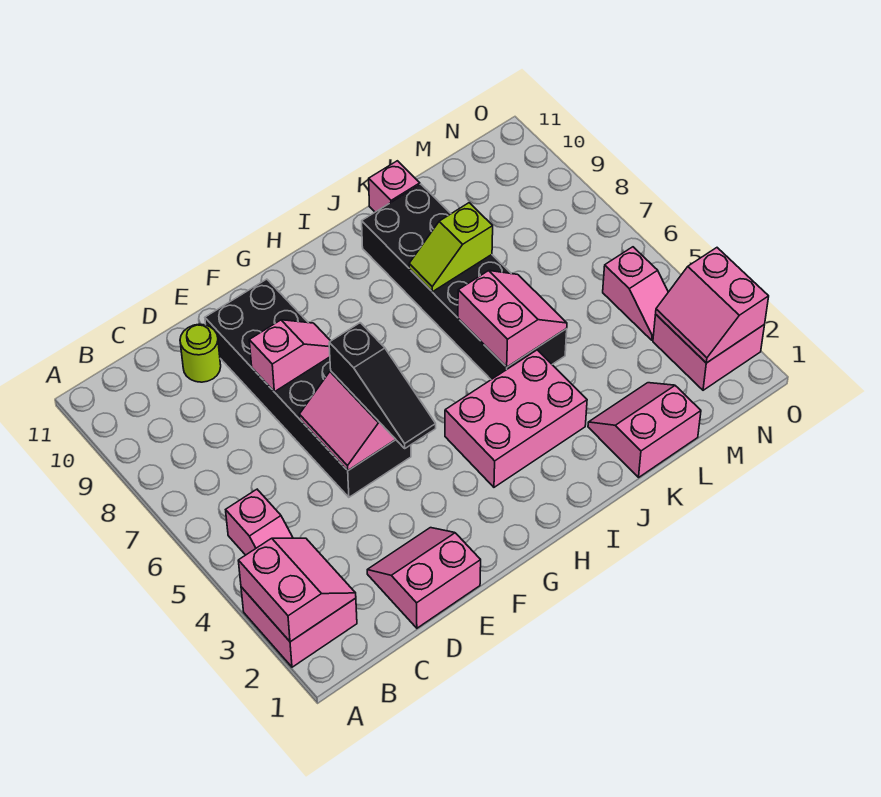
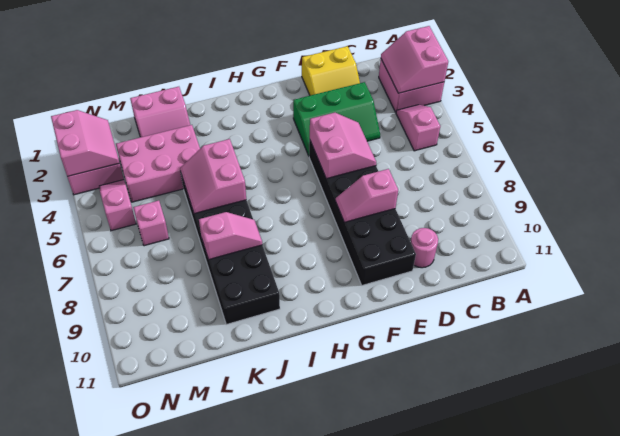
pink slope D1:E2 level 1 top 1 -> yellow slope D1:E2 level 1 top 1
none -> green slope D3:F4 level 1 top 3
lime round brick D10 level 1 -> pink round brick D10 level 1
black slope F4:F6 level 3 top 6 -> none
pink brick H3:J4 level 1 -> pink brick K3:M4 level 1
lime slope J8:K8 level 2 top K -> pink slope J8:K8 level 2 top K
pink brick K11 level 1 -> pink brick M6 level 1

